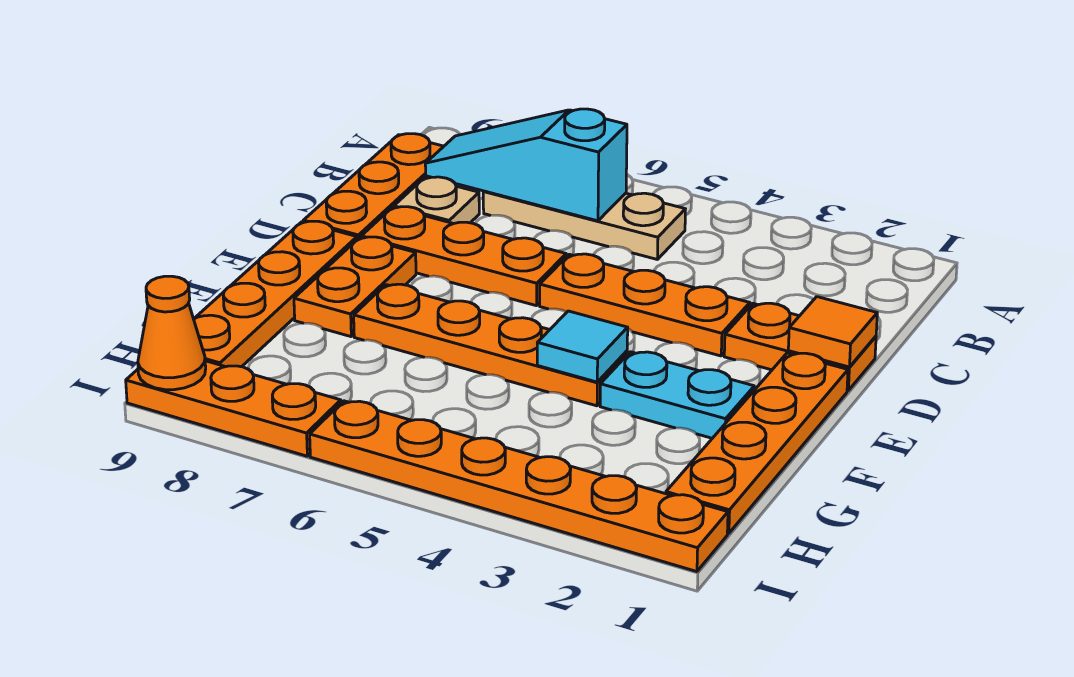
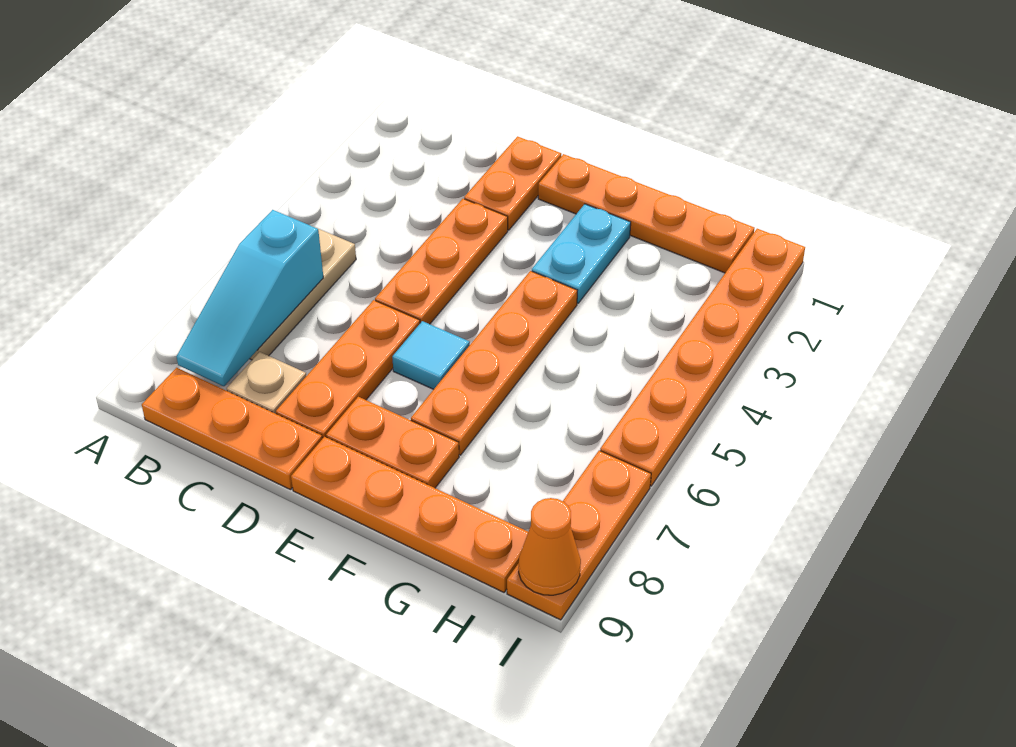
orange tile D1 level 2 -> none
cyan tile F4 level 2 -> cyan tile E6 level 1

